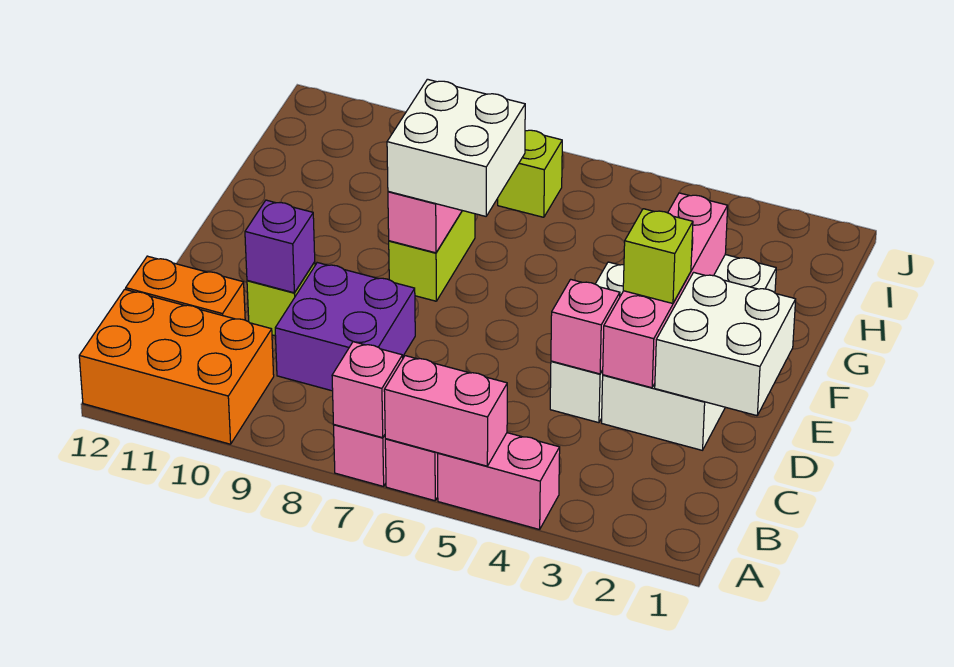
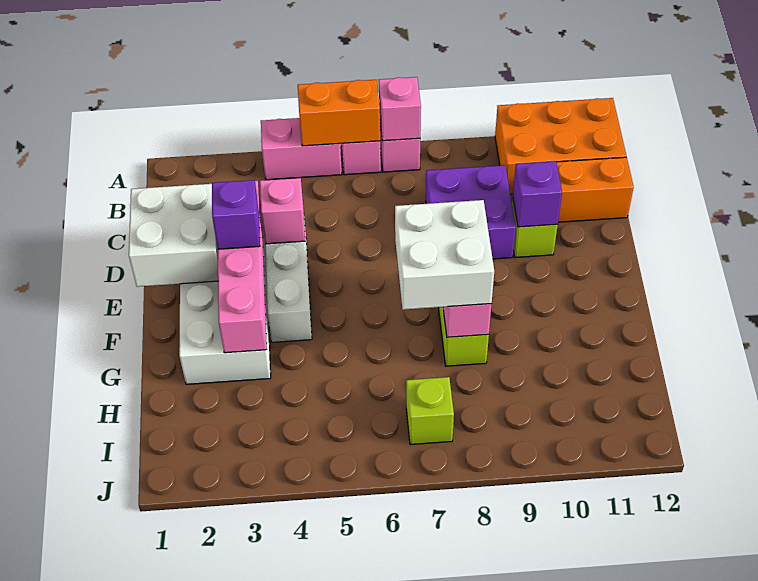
pink brick A5:A6 level 2 -> orange brick A5:A6 level 2
lime brick E3 level 3 -> purple brick E3 level 3

